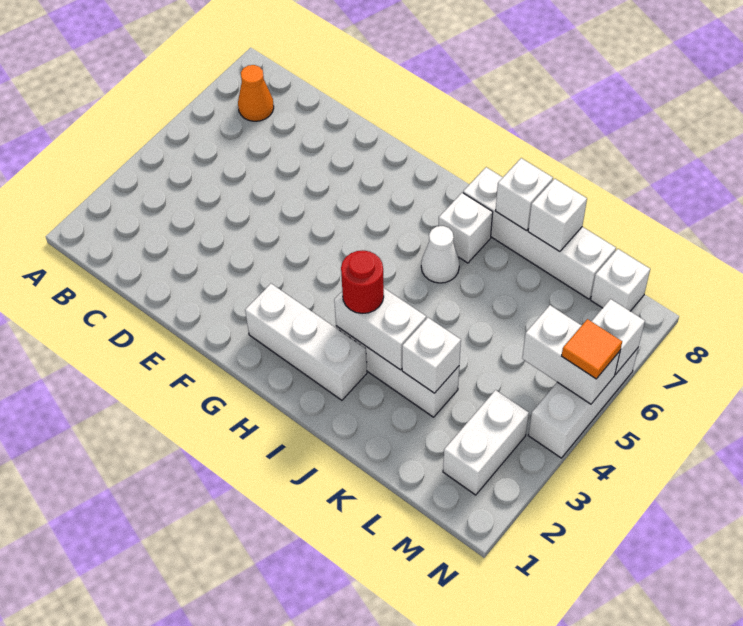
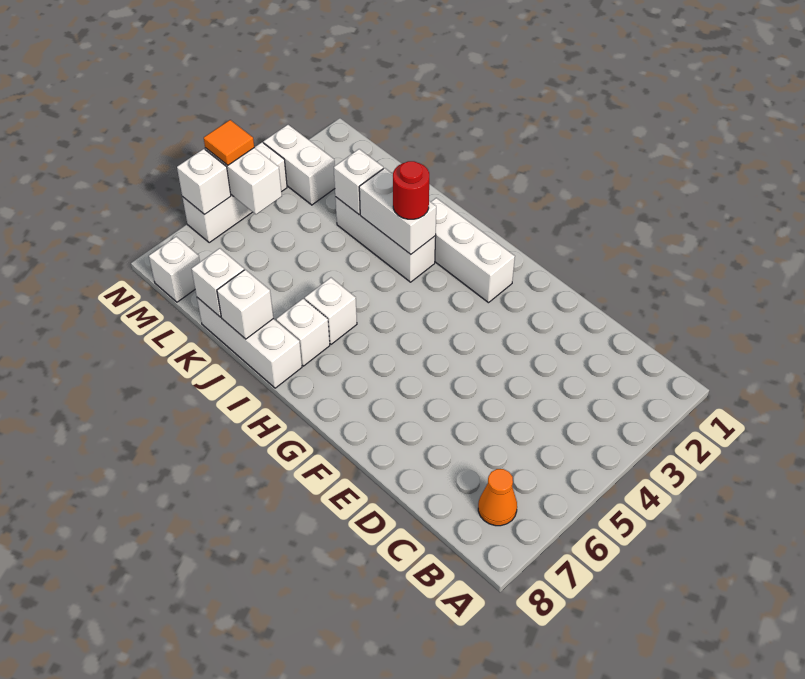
white cone I6 level 1 -> white brick I6 level 1
white brick I8:L8 level 1 -> white brick I8:K8 level 1
white brick M2:M3 level 1 -> white brick M3:N3 level 1

